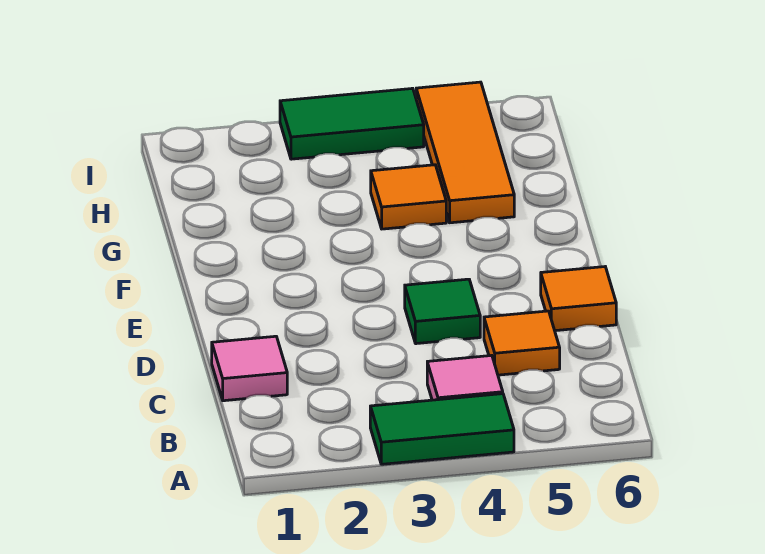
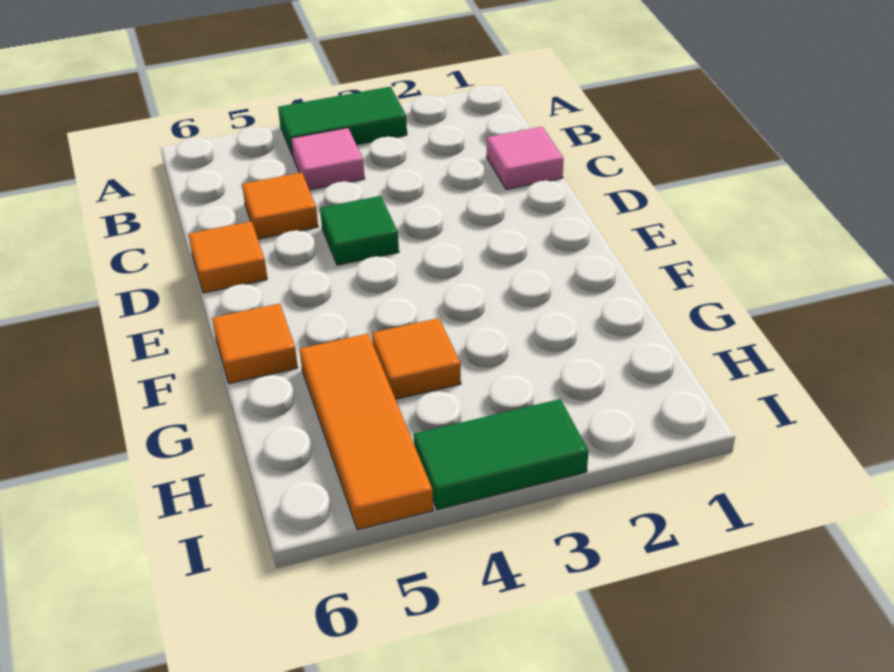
none -> orange tile F6 level 1

